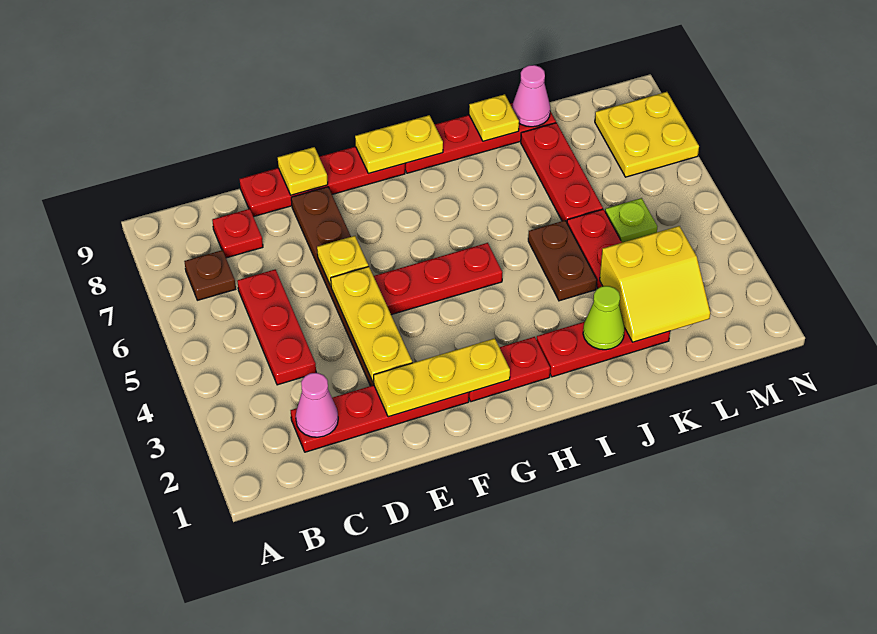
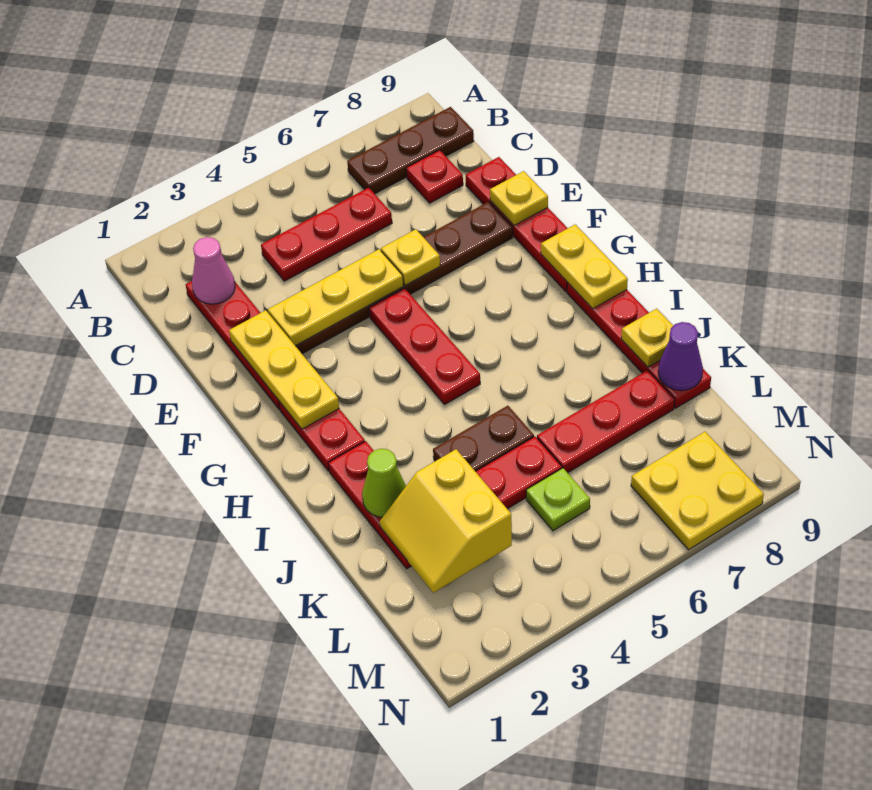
brown plate B7 level 1 -> brown plate B7:B9 level 1
pink cone K9 level 2 -> purple cone K9 level 2

